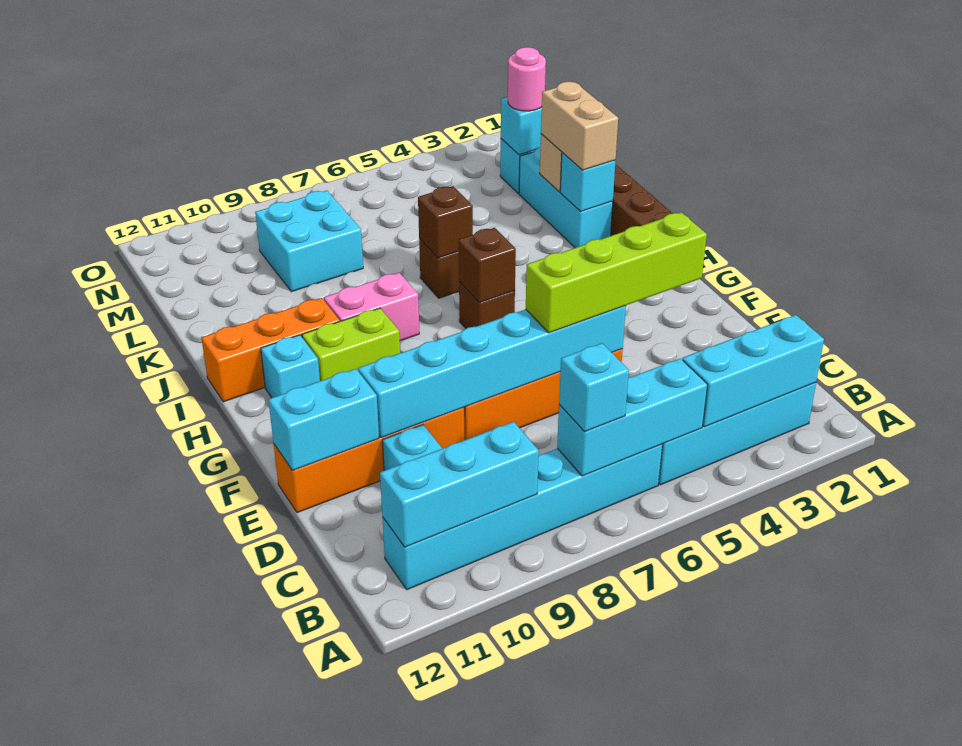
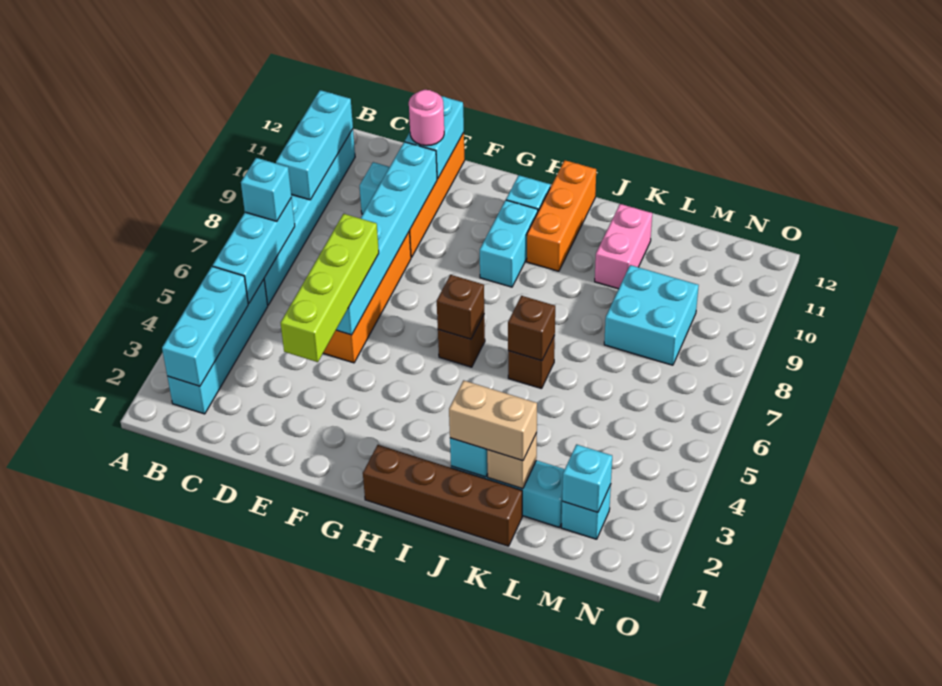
lime brick H9:H10 level 1 -> cyan brick H9:H10 level 1
pink brick I8:I9 level 1 -> pink brick K10:K11 level 1
pink round brick M2 level 3 -> pink round brick E11 level 3

